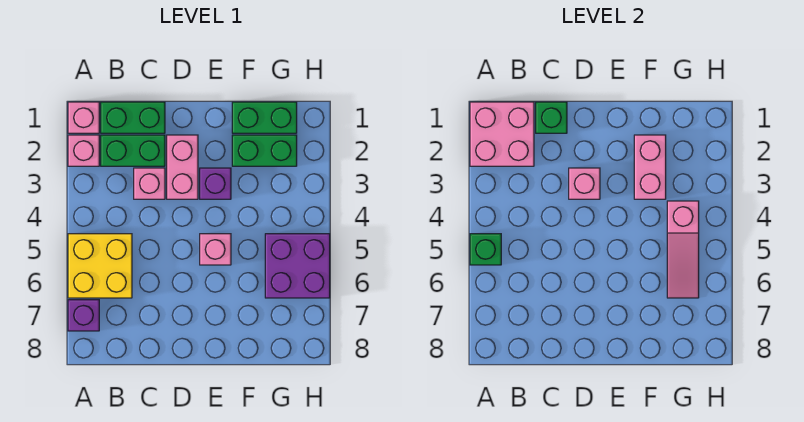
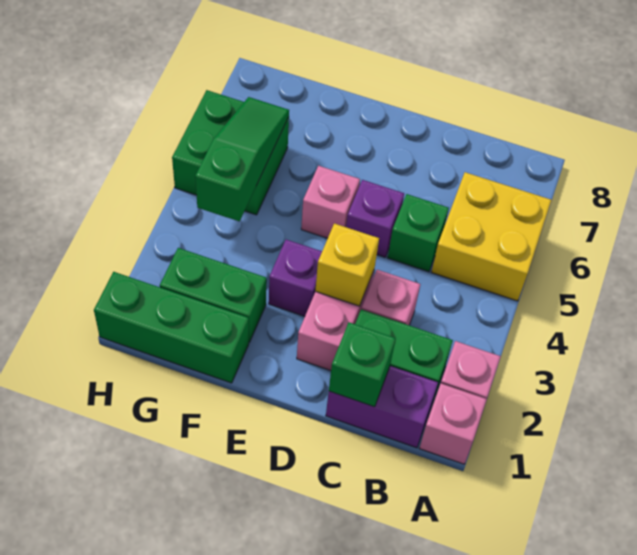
pink brick A1:B2 level 2 -> none
green brick A5 level 2 -> green brick C5 level 1
purple brick A7 level 1 -> purple brick D5 level 1
green brick B1:C1 level 1 -> purple brick B1:C1 level 1
pink brick D3 level 2 -> yellow brick D3 level 2
green brick F1:G1 level 1 -> green brick F1:H1 level 1
pink brick F2:F3 level 2 -> none
pink slope G4:G6 level 2 top 4 -> green slope G4:G6 level 2 top 4
purple brick G5:H6 level 1 -> green brick G5:H6 level 1

